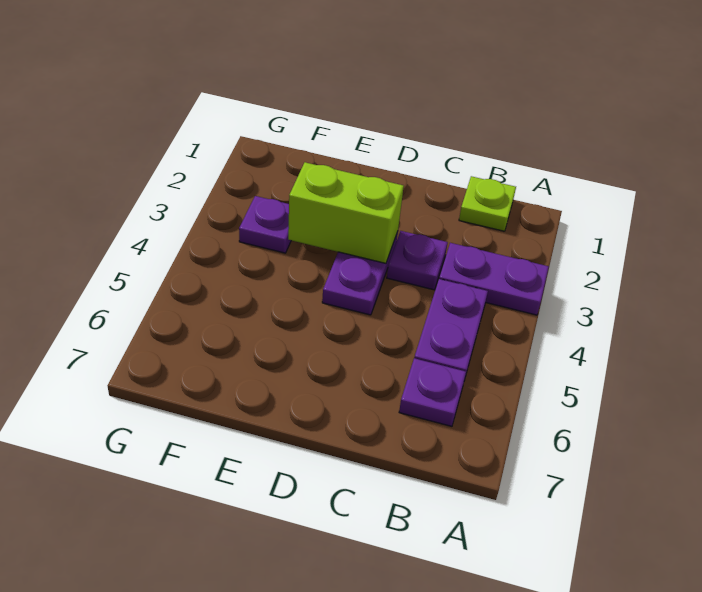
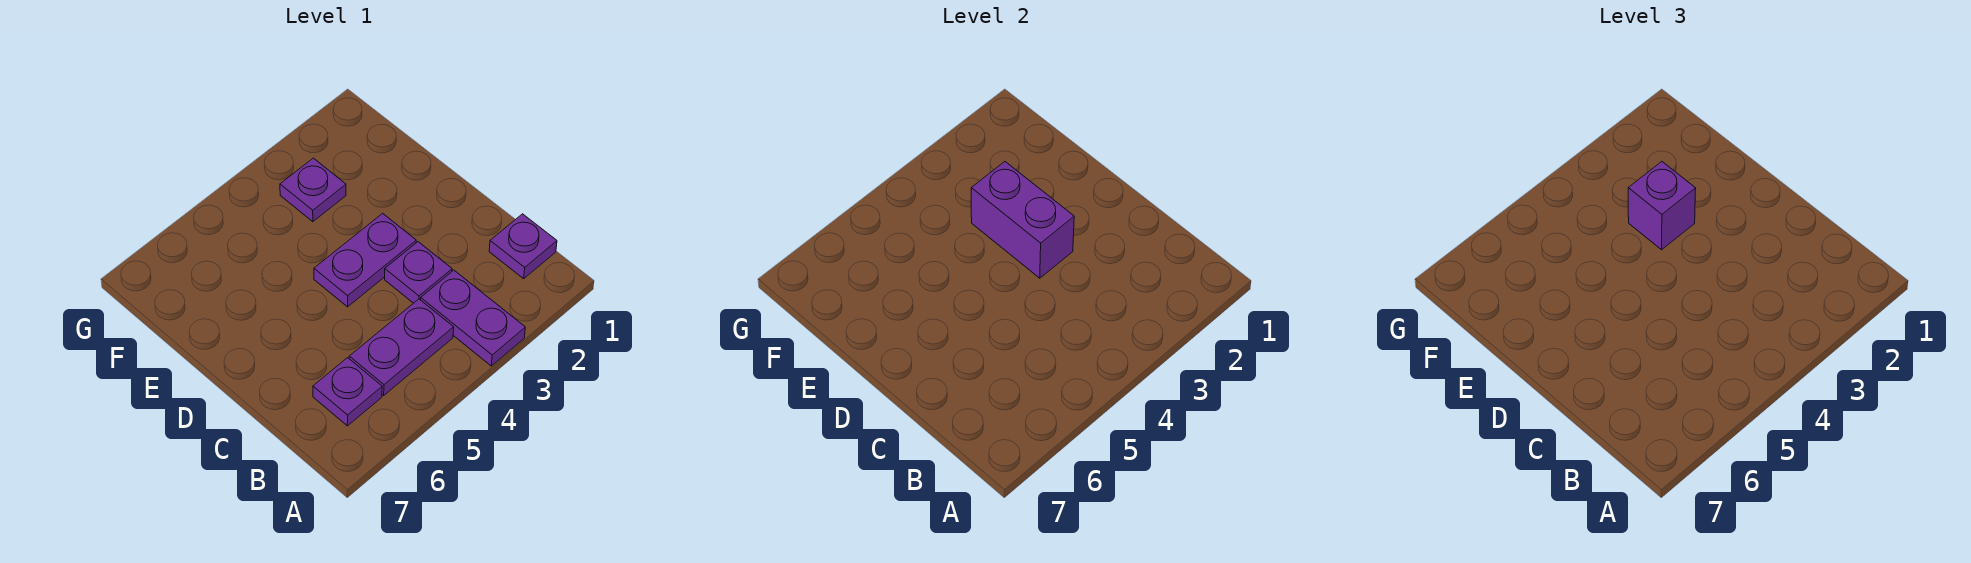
lime plate B1 level 1 -> purple plate B1 level 1
lime brick D3:E3 level 2 -> purple brick D3:E3 level 2
none -> purple brick E3 level 3

